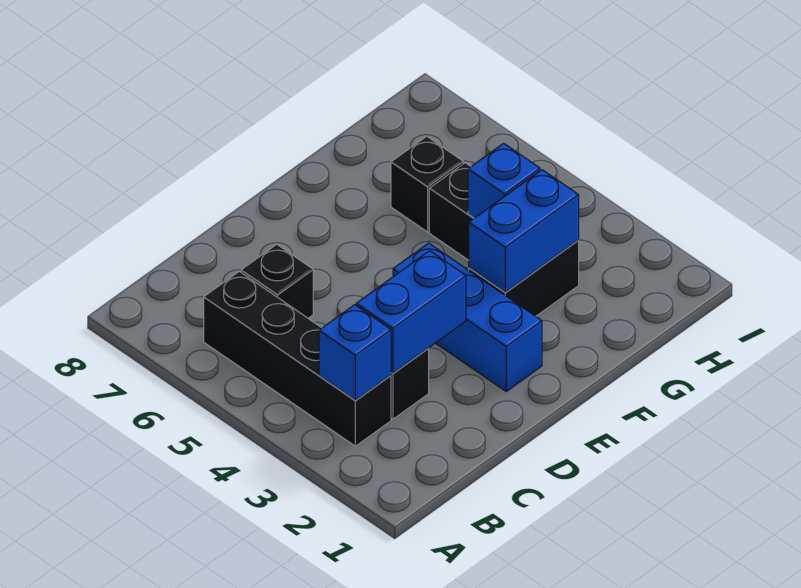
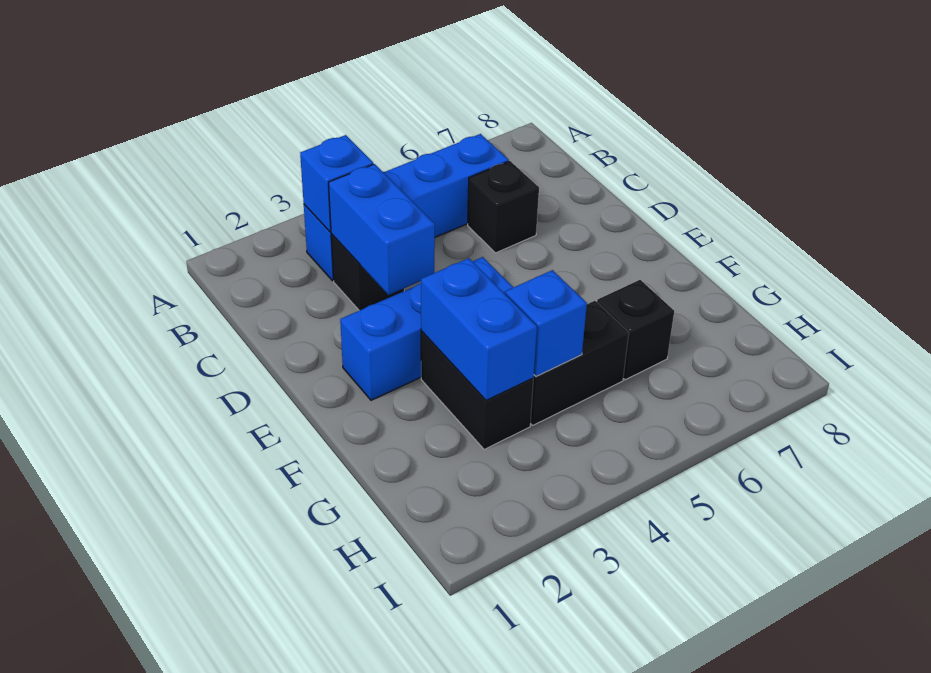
black brick B3:B6 level 1 -> blue brick B3:B6 level 1

